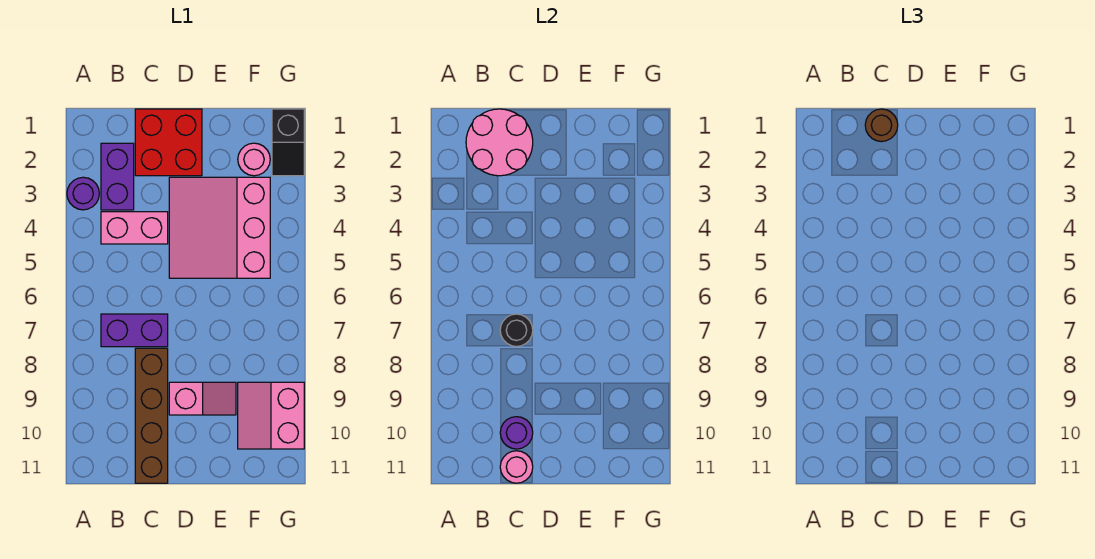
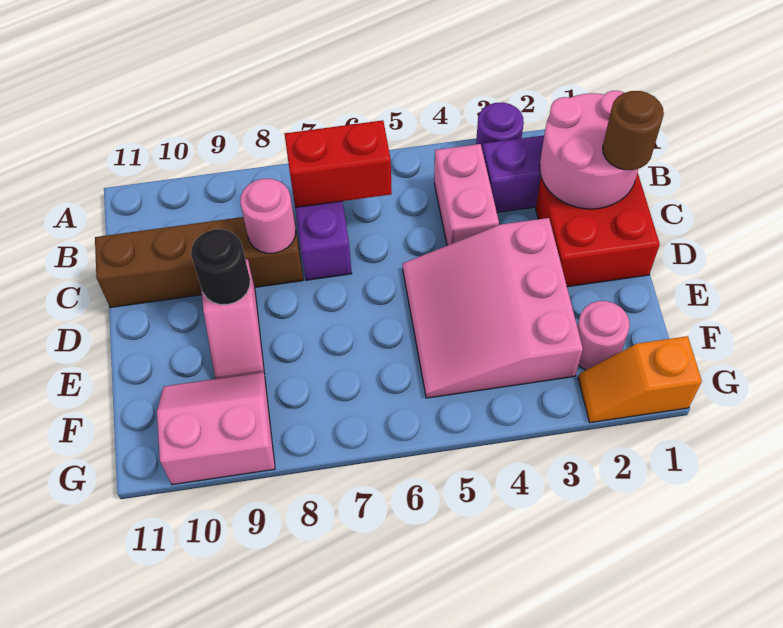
none -> red brick B6:B7 level 2
black round brick C7 level 2 -> black round brick D9 level 2
purple round brick C10 level 2 -> none
pink round brick C11 level 2 -> pink round brick C8 level 2
pink slope D3:F5 level 1 top F -> pink slope D3:F5 level 1 top 3
black slope G1:G2 level 1 top 1 -> orange slope G1:G2 level 1 top 1

